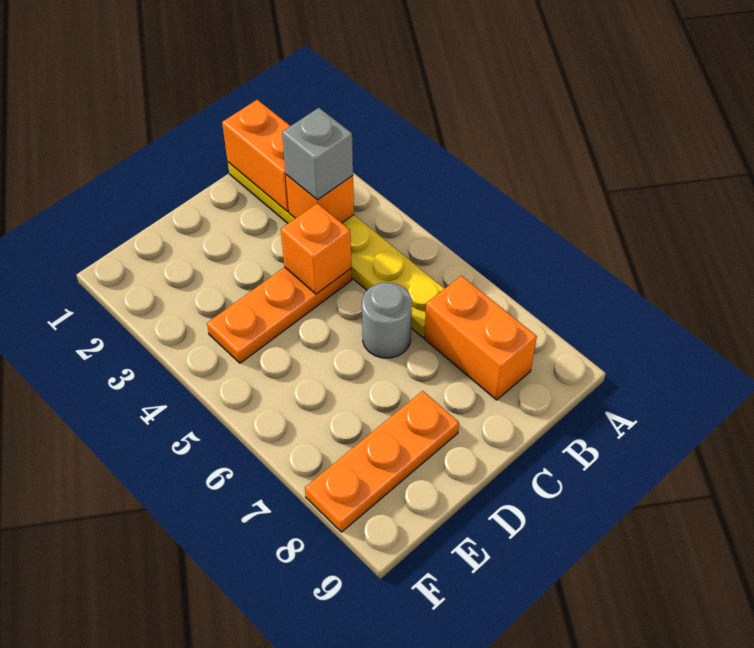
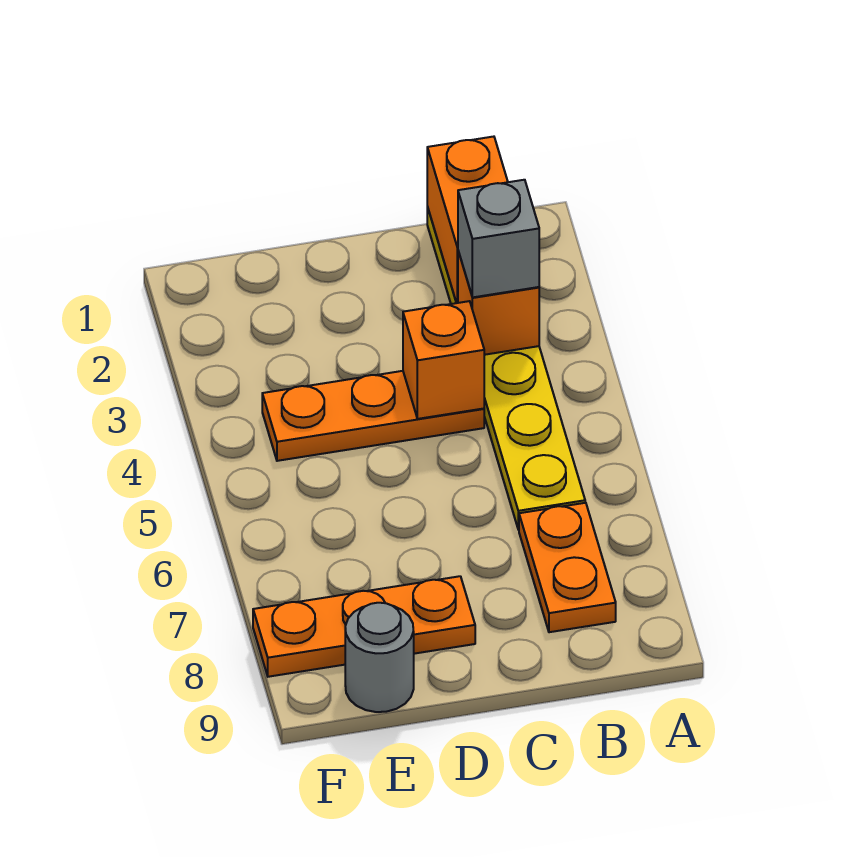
orange brick B7:B8 level 1 -> orange plate B7:B8 level 1
grey round brick C6 level 1 -> grey round brick E9 level 1

